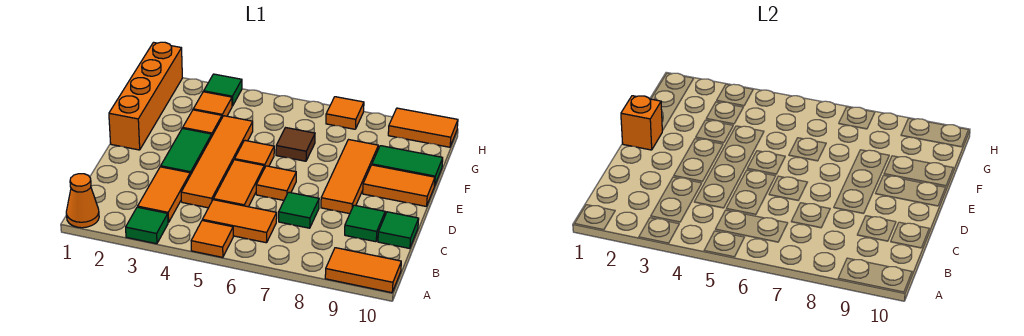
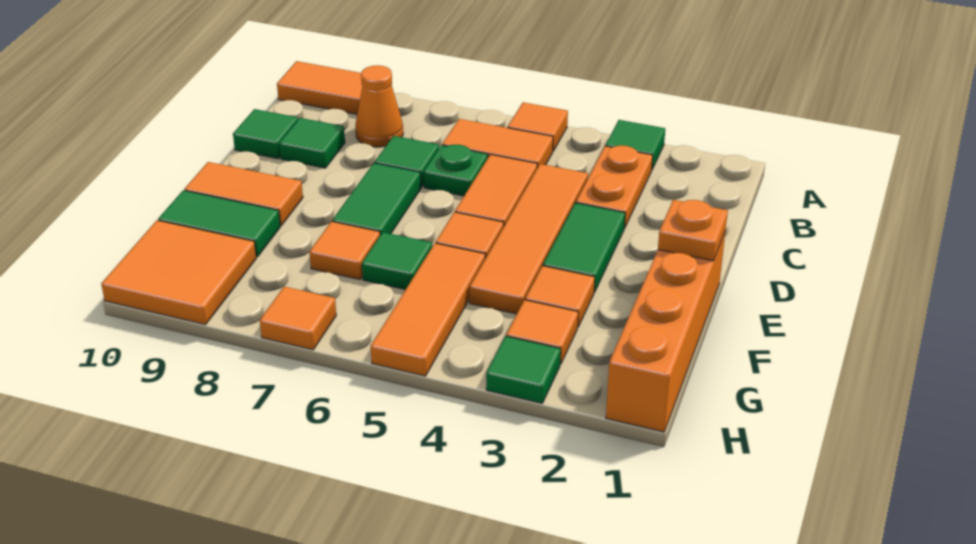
orange cone A1 level 1 -> orange cone B8 level 1
orange tile B3:C3 level 1 -> orange plate B3:C3 level 1
none -> green plate C6 level 1
orange tile D6 level 1 -> orange tile F7 level 1
none -> green tile D7:E7 level 1
orange tile D8:F8 level 1 -> orange tile F5:H5 level 1
orange brick E1 level 2 -> orange plate E1 level 2
brown tile F6 level 1 -> green tile F6 level 1
orange tile H9:H10 level 1 -> orange tile G9:H10 level 1

